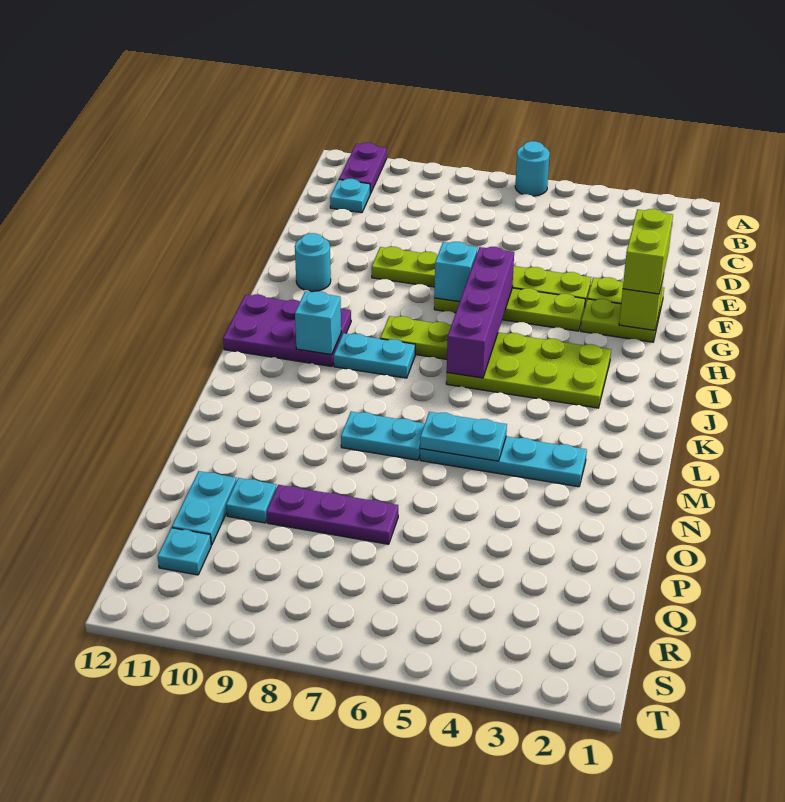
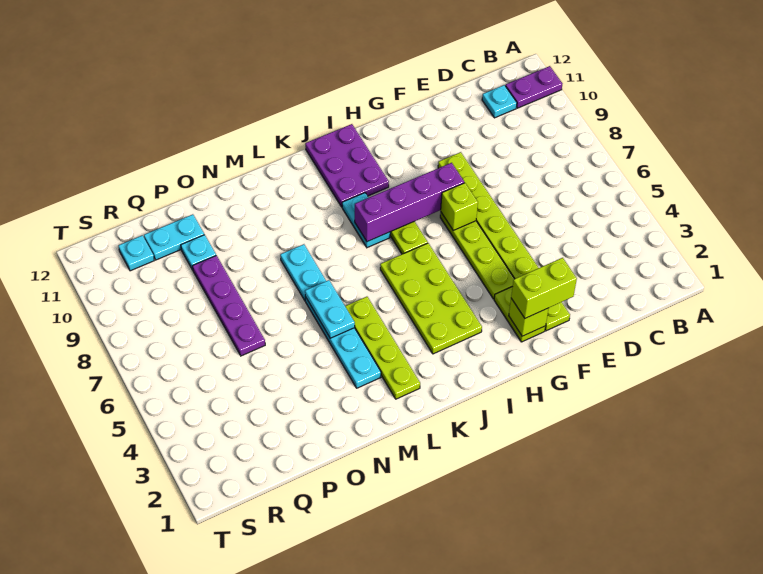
cyan round brick A6 level 1 -> none
purple brick G6:J6 level 2 -> purple brick G8:J8 level 2
cyan brick G7 level 2 -> lime brick G7 level 2
cyan round brick G11 level 1 -> none
cyan brick J10 level 2 -> none
none -> lime plate L2:L5 level 1
purple plate P7:P9 level 1 -> purple plate P6:P9 level 1

